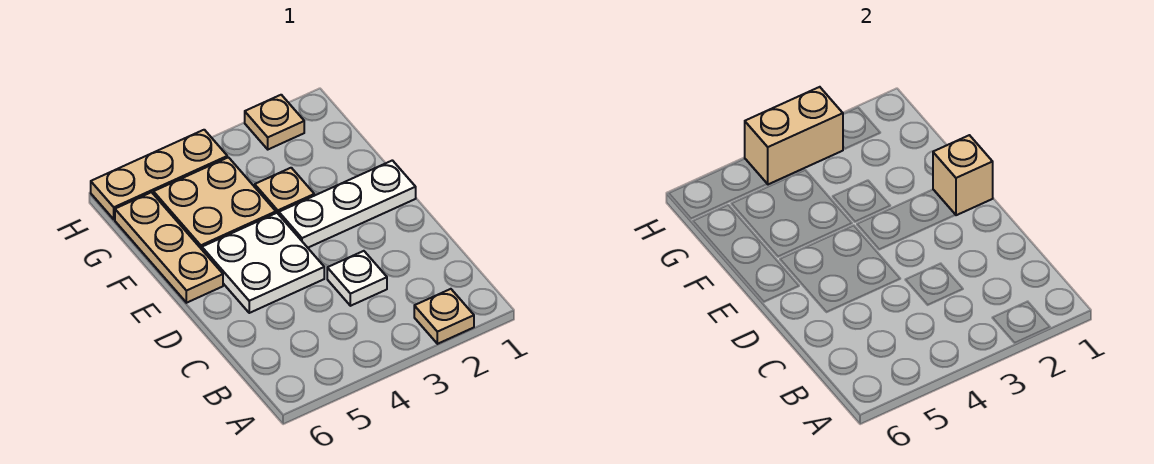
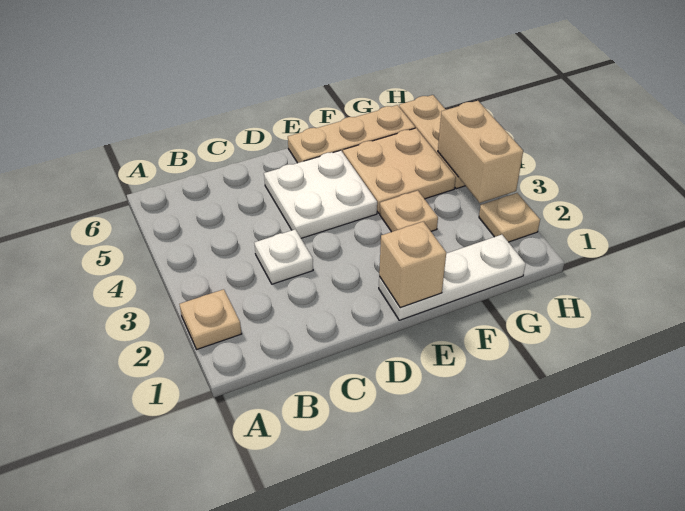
white plate E1:E3 level 1 -> white plate E1:G1 level 1

